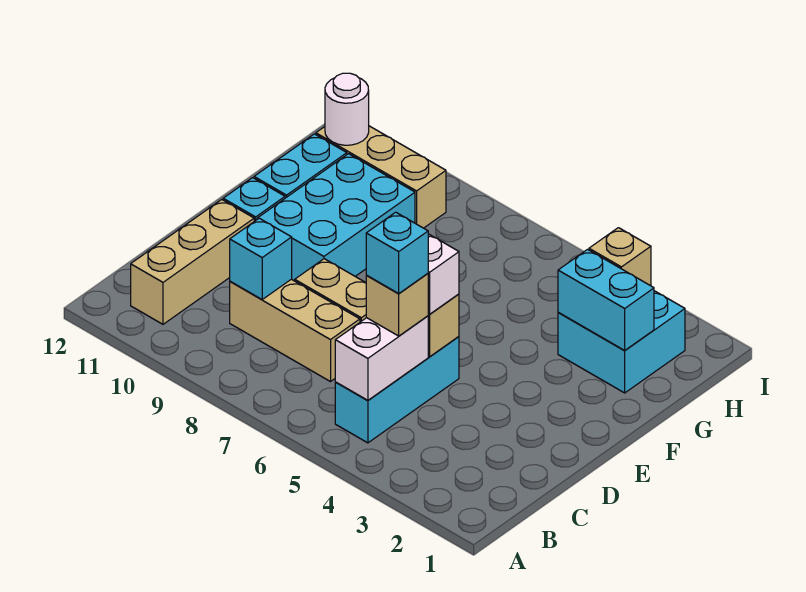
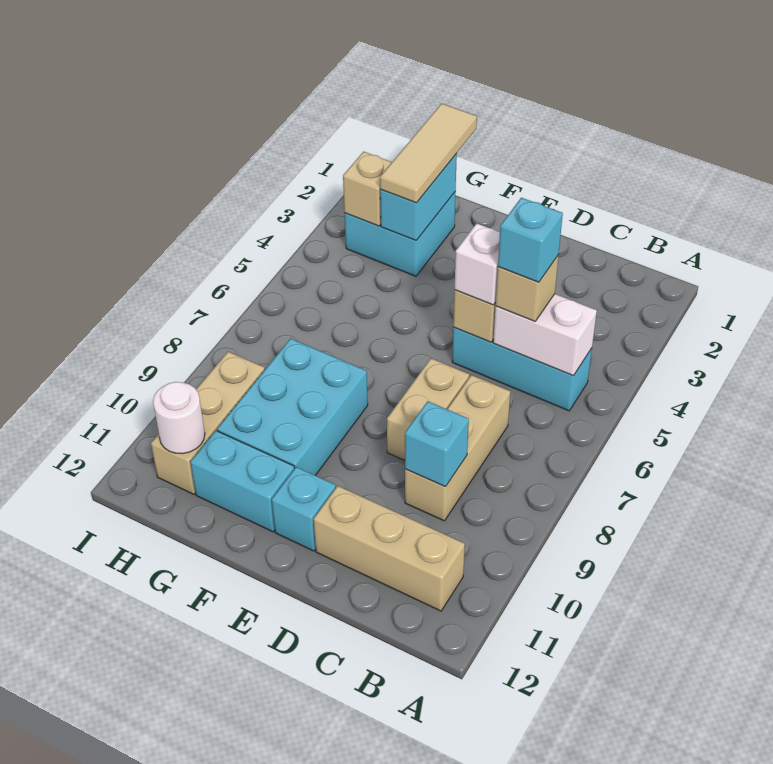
cyan brick E9:G10 level 1 -> cyan brick F8:G10 level 1
none -> tan tile G1:G3 level 3

